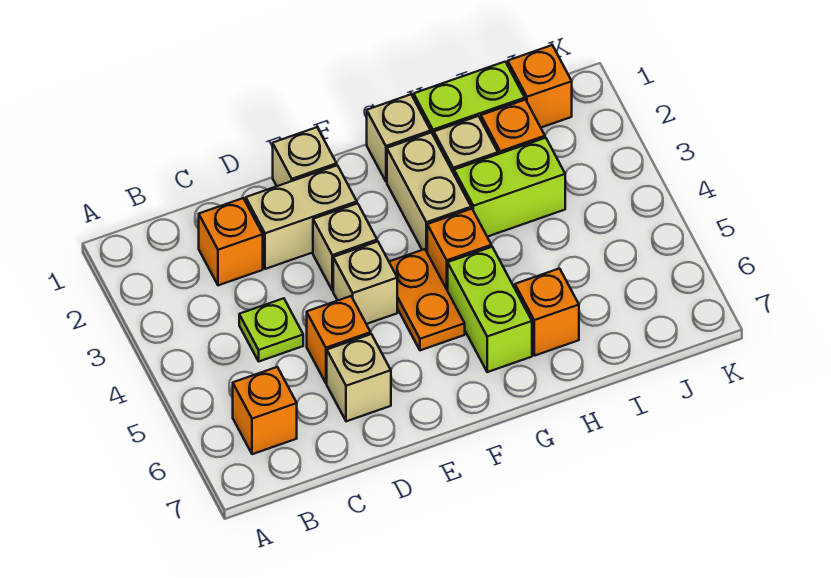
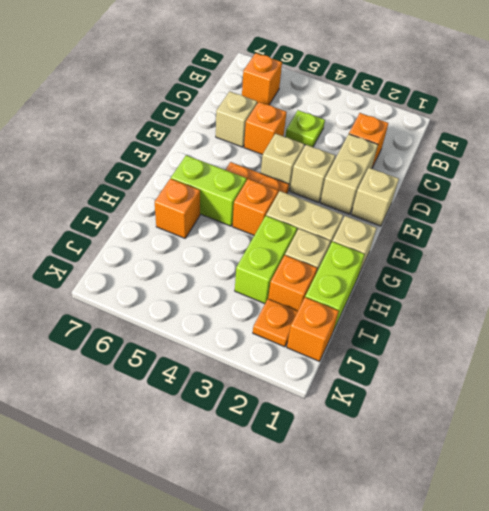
none -> orange plate J2 level 1

